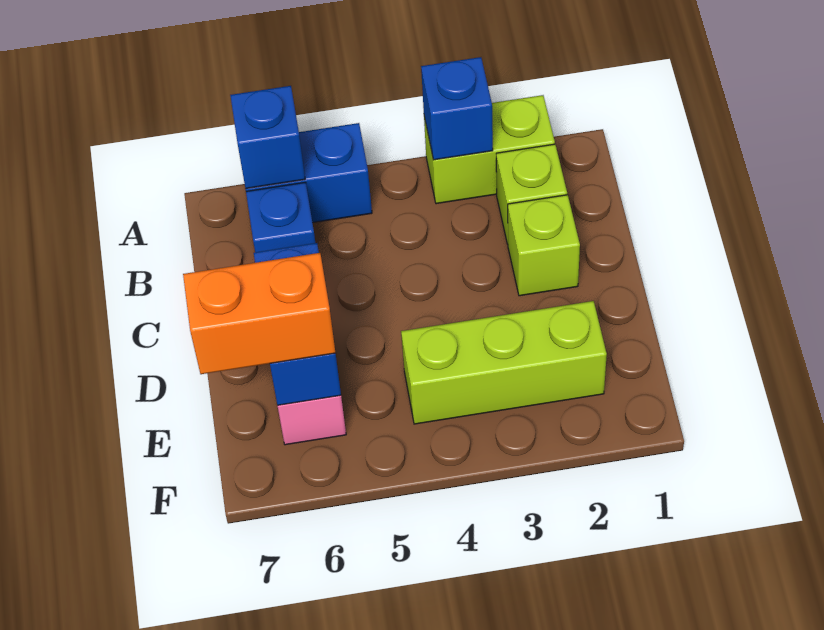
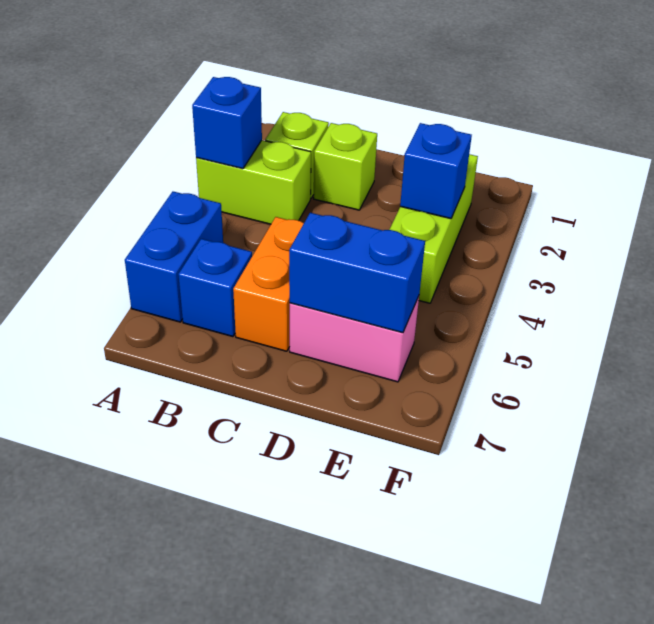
lime brick A2:A3 level 1 -> lime brick A3:B3 level 1
blue brick A6 level 2 -> blue brick E3 level 2
orange brick E6:E7 level 3 -> orange brick C5:C6 level 1

